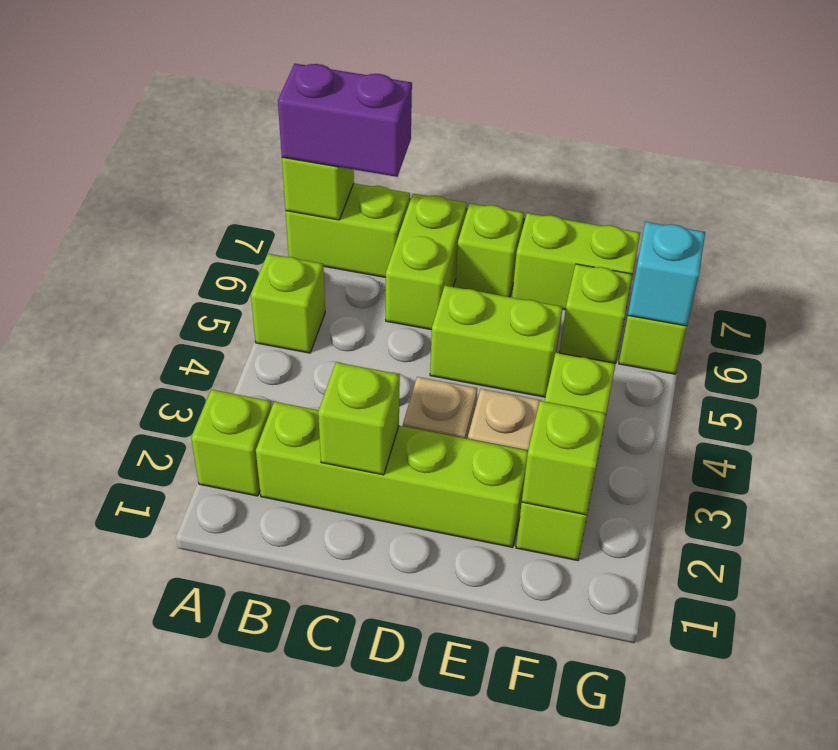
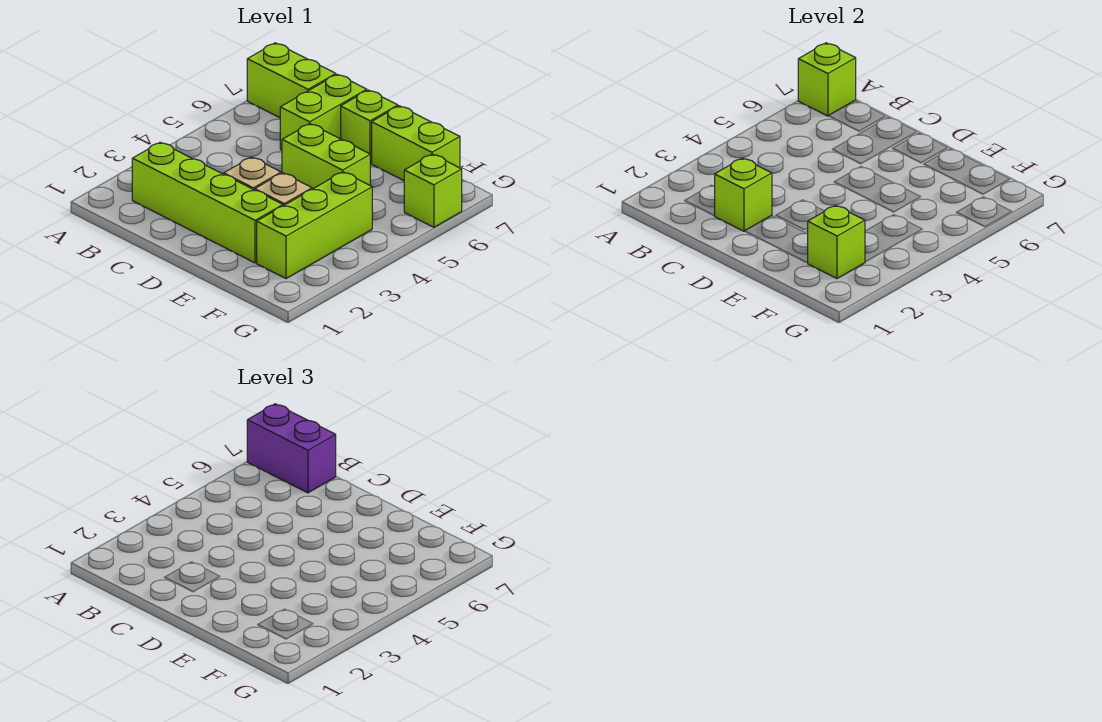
lime brick A2 level 1 -> none
lime brick A5 level 1 -> none
lime brick F6 level 1 -> none
cyan brick G6 level 2 -> none

